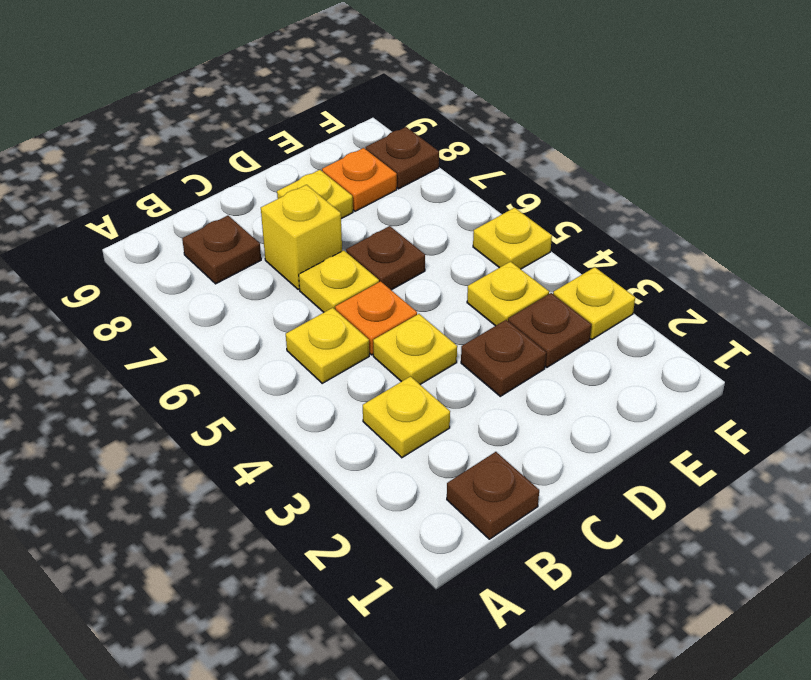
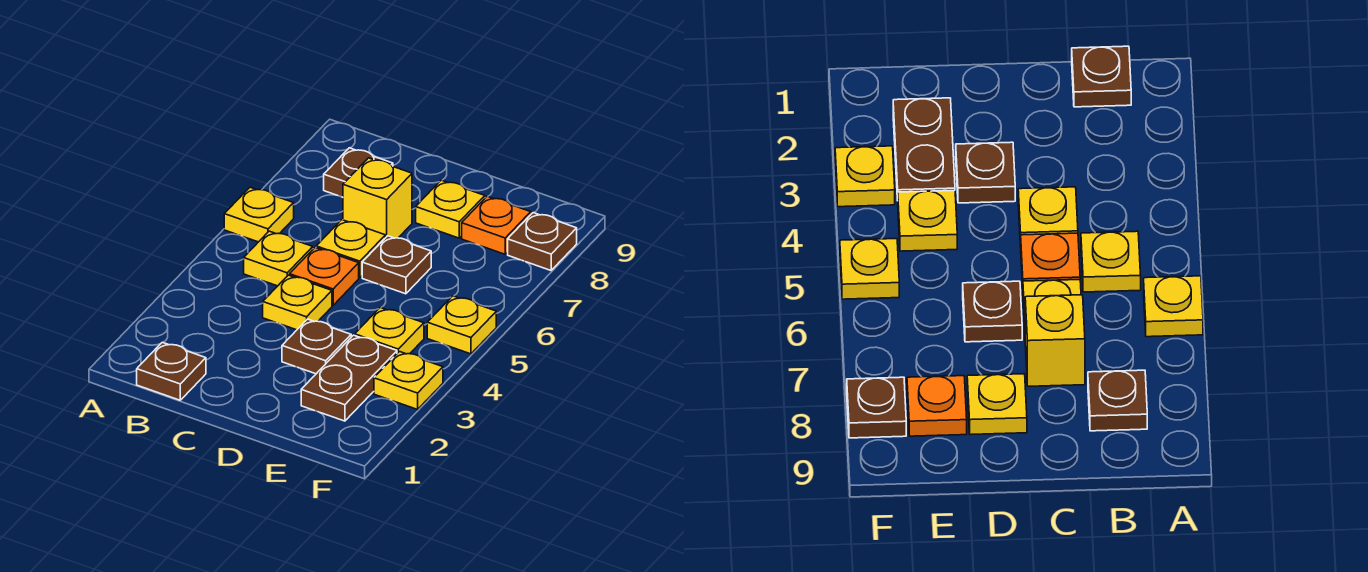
yellow plate B3 level 1 -> yellow plate A6 level 1
brown plate E3 level 1 -> brown plate E2:E3 level 1

